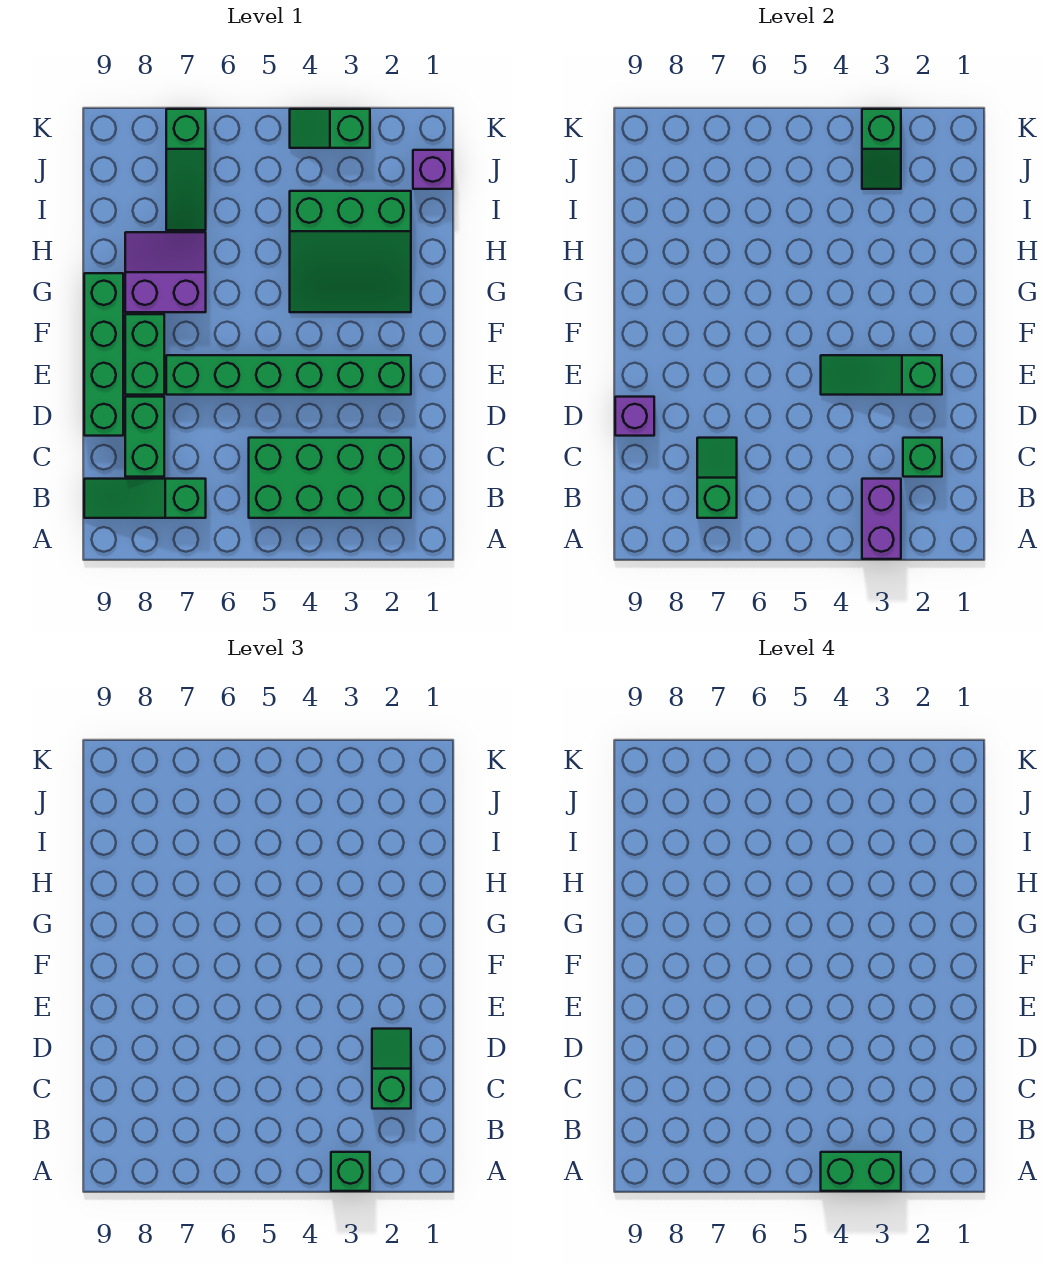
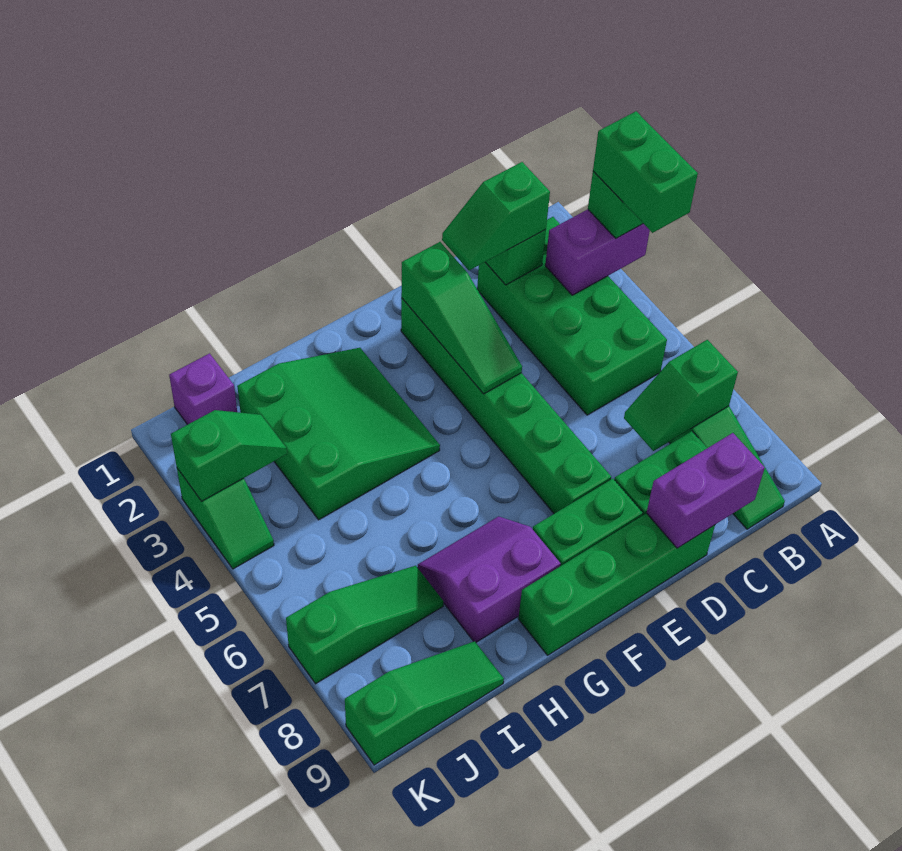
purple brick D9 level 2 -> purple brick C9:D9 level 2
purple slope G7:H8 level 1 top G -> purple slope G7:H8 level 1 top 8
none -> green slope I9:K9 level 1 top K

